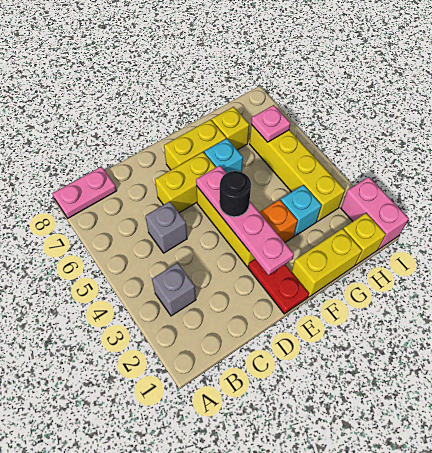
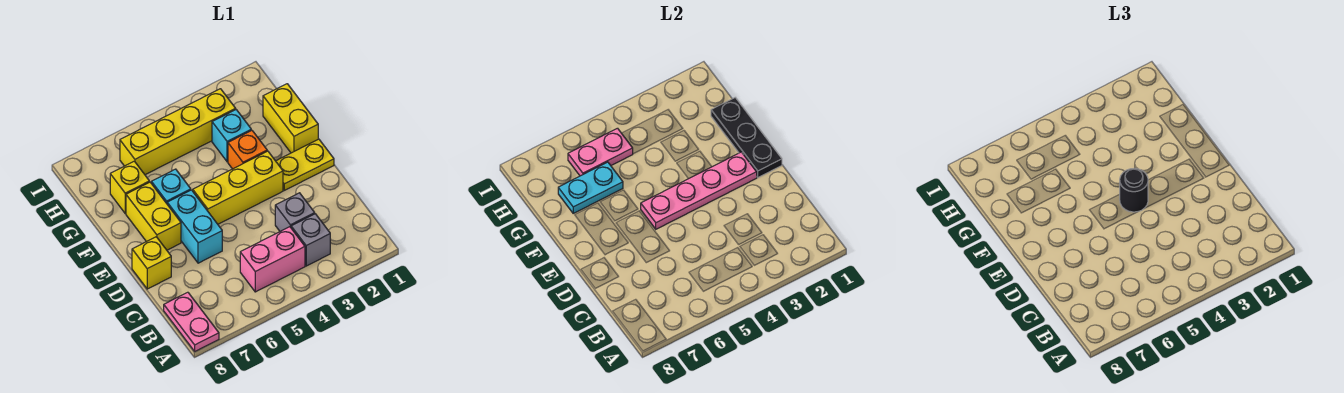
grey brick C5 level 1 -> grey brick C3 level 1
yellow brick D6:E6 level 1 -> cyan brick D6:E6 level 1
red plate E1:E2 level 1 -> yellow plate E1:E2 level 1
none -> black plate E1:G1 level 2
none -> cyan plate G6:G7 level 2
yellow brick H1 level 1 -> yellow brick D8 level 1
pink plate H6 level 2 -> pink plate H5:H6 level 2
pink brick I1:I2 level 1 -> pink brick B4:B5 level 1

